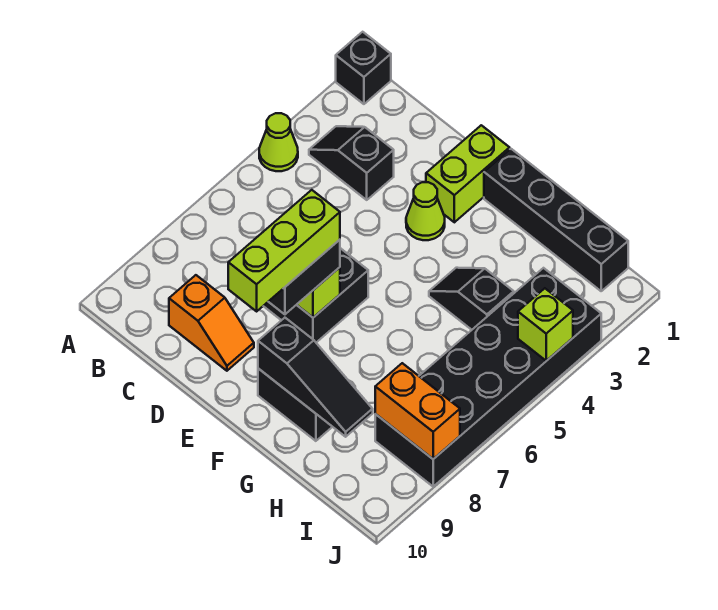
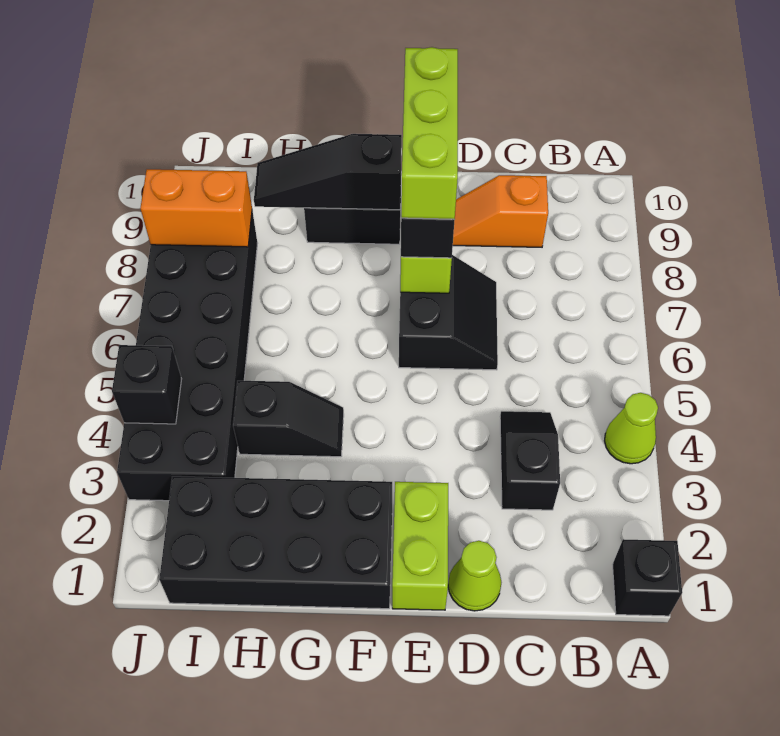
black slope B3:C3 level 1 top C -> black slope C3:C4 level 1 top 3
lime cone E3 level 1 -> lime cone D1 level 1
black brick F1:I1 level 1 -> black brick F1:I2 level 1
lime brick J4 level 2 -> black brick J4 level 2

